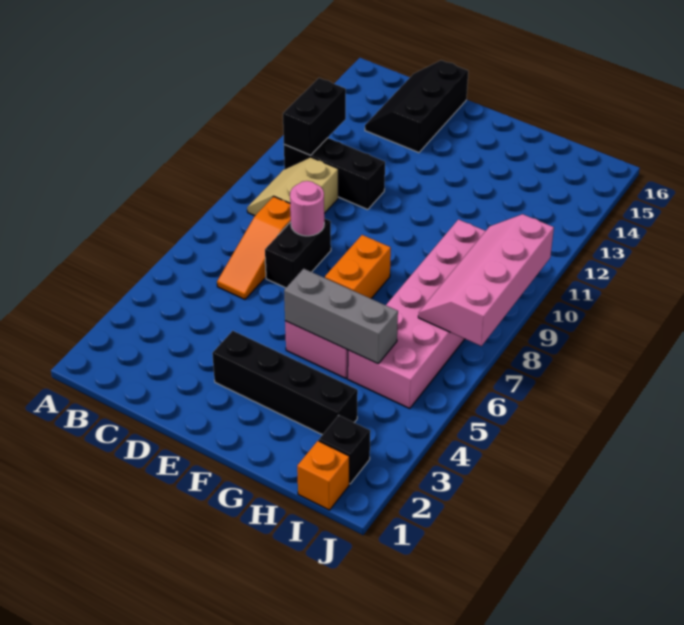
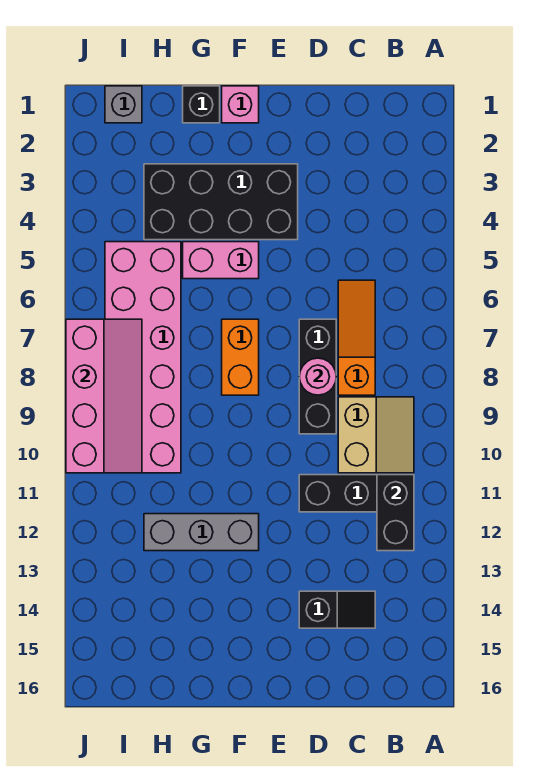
black slope C14:D16 level 1 top D -> black slope C14:D14 level 1 top D
black brick D7:D8 level 1 -> black brick D7:D9 level 1
black brick E3:H3 level 1 -> black brick E3:H4 level 1
none -> pink brick F1 level 1
grey brick F5:H5 level 2 -> grey brick F12:H12 level 1
orange brick I1 level 1 -> grey brick I1 level 1
black brick I2 level 1 -> black brick G1 level 1

